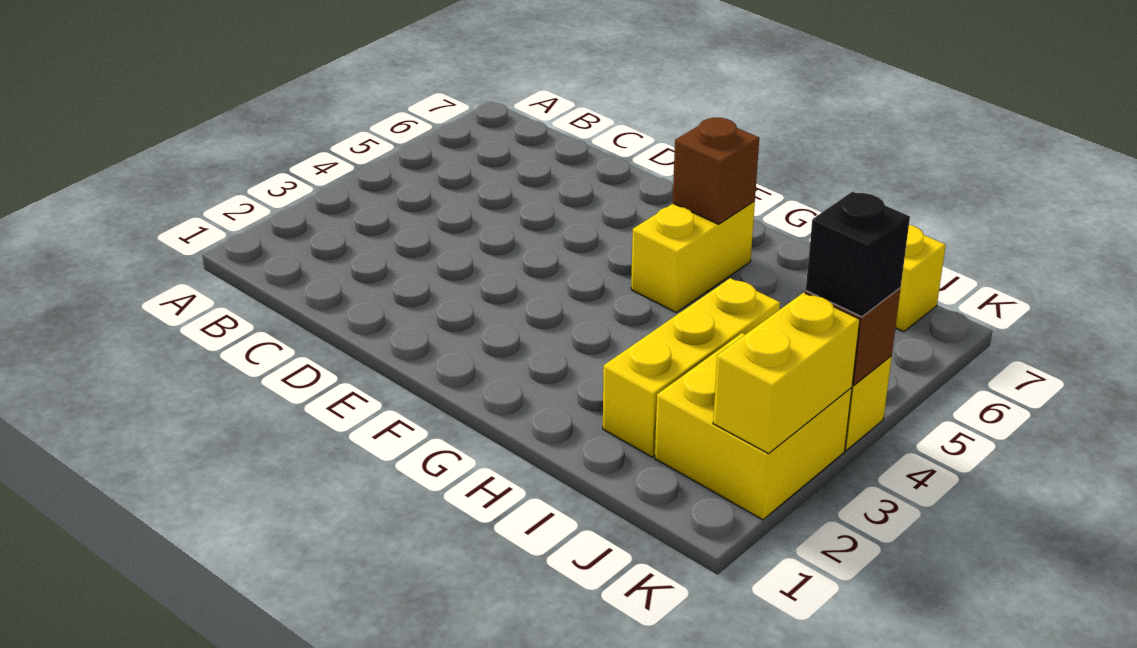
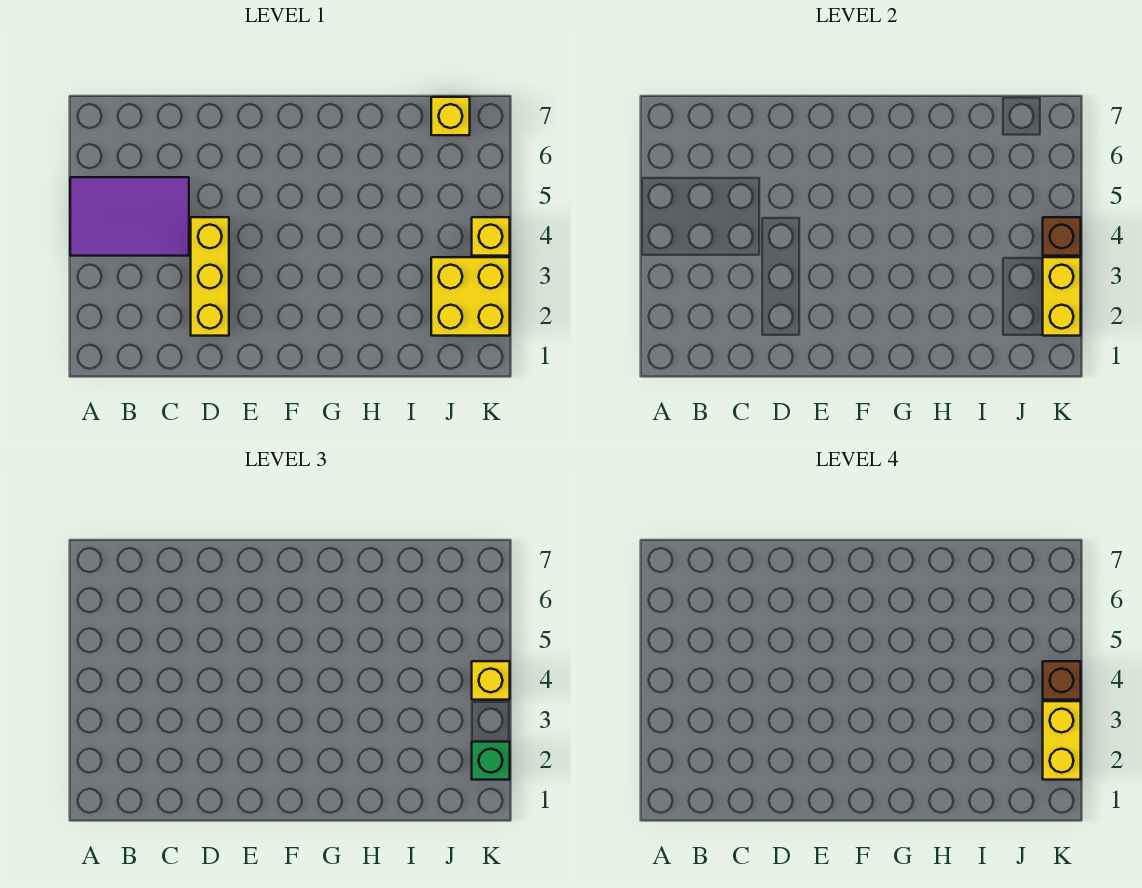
none -> purple tile A4:C5 level 1
yellow brick G5:G6 level 1 -> yellow brick K2:K3 level 4
brown brick G6 level 2 -> brown brick K4 level 4
yellow brick I2:I4 level 1 -> yellow brick D2:D4 level 1
none -> green brick K2 level 3
black brick K4 level 3 -> yellow brick K4 level 3

